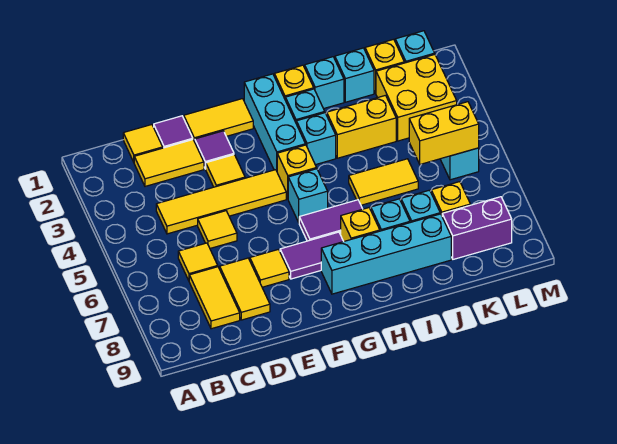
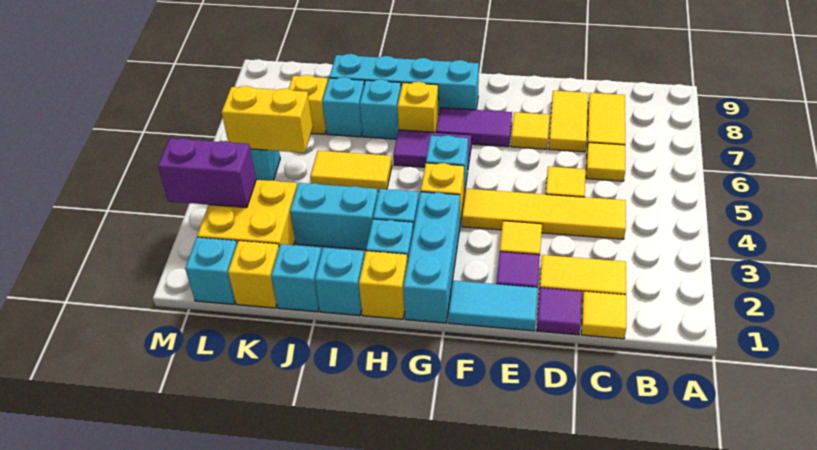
yellow tile E1:F1 level 1 -> cyan tile E1:F1 level 1
yellow brick I3:J3 level 1 -> cyan brick I3:J3 level 1
purple brick K8:L8 level 1 -> purple brick L3:M3 level 2

